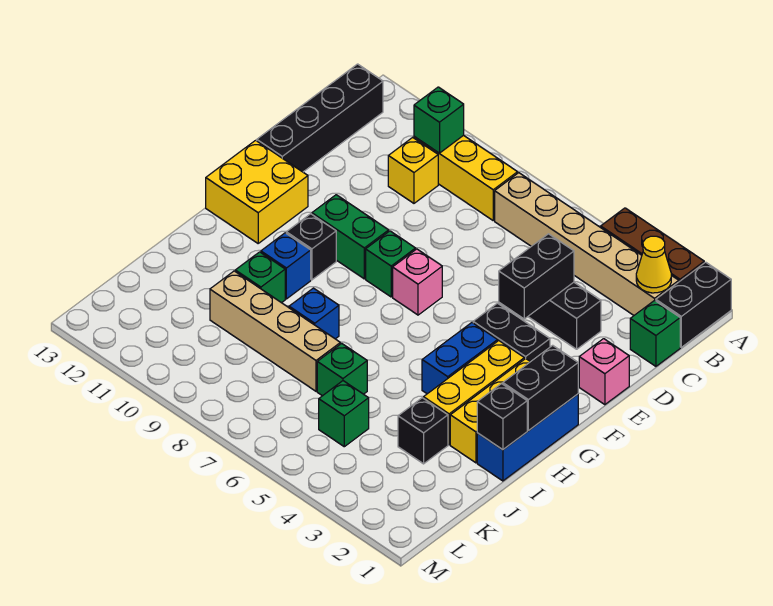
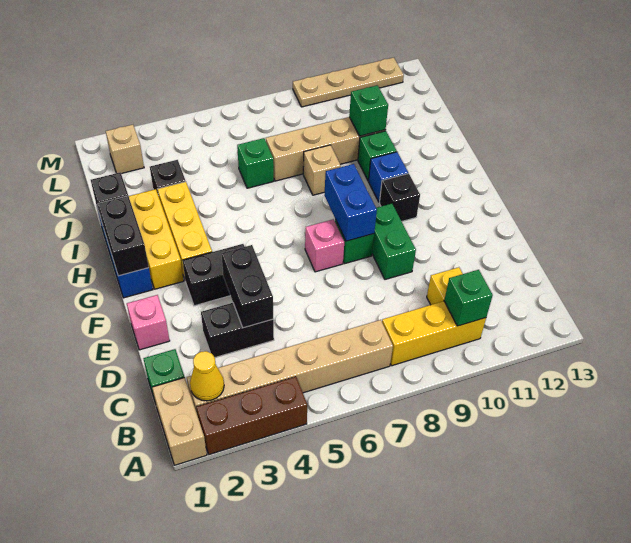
black brick A1:B1 level 1 -> tan brick A1:B1 level 1
black brick B13:E13 level 1 -> none
green brick F9:F10 level 1 -> green brick E9:F9 level 1
yellow brick F12:G13 level 1 -> none
blue brick G4:H4 level 1 -> blue brick F8:G8 level 2
blue brick I8 level 1 -> tan brick I8 level 1
green brick K5 level 1 -> green brick J10 level 2
none -> tan brick L2 level 1
none -> tan plate M9:M12 level 1

